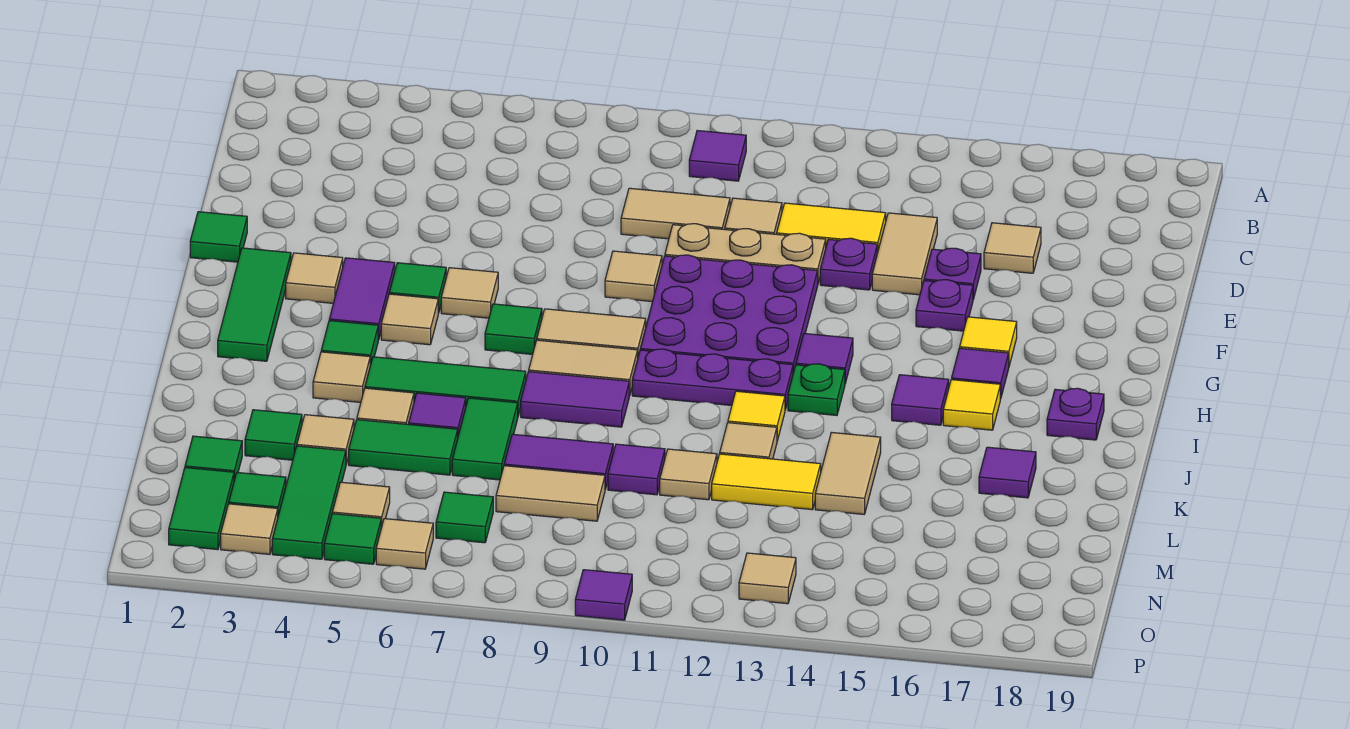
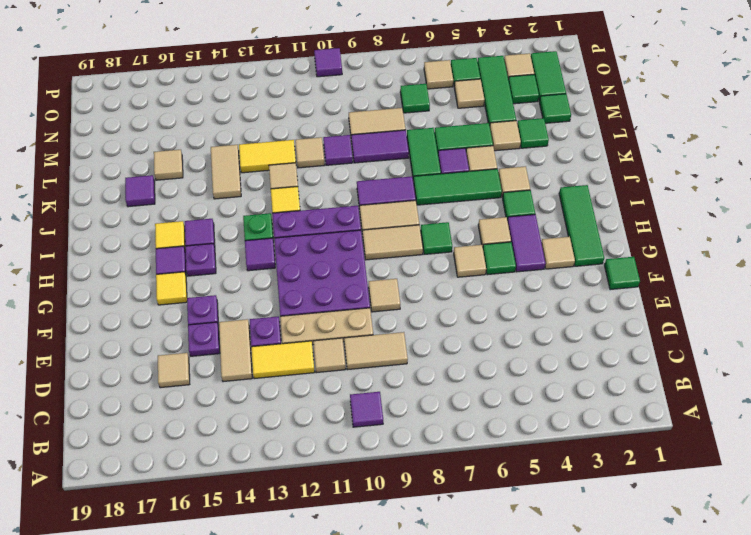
purple plate I18 level 1 -> purple plate H15 level 1
tan tile O13 level 1 -> tan tile L16 level 1

